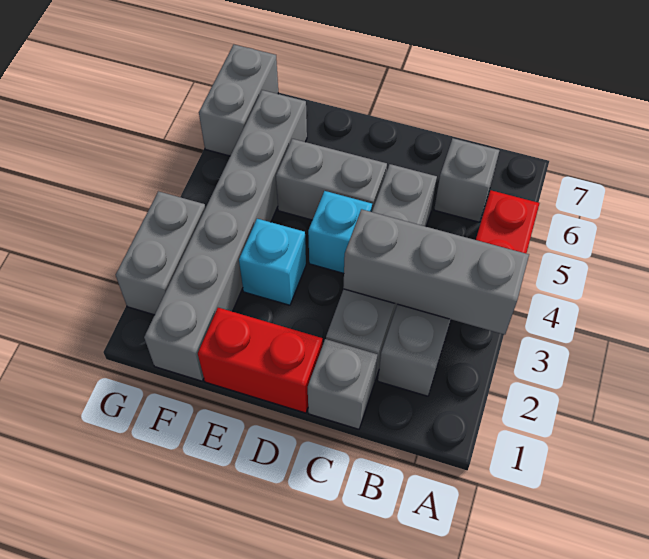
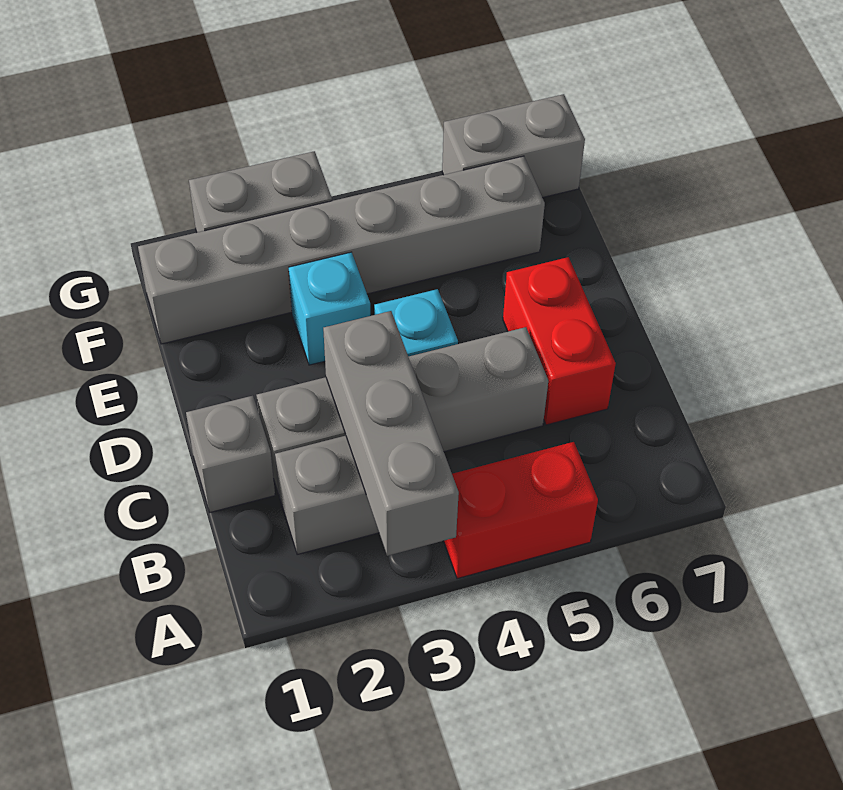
grey brick B6 level 1 -> none
red brick D1:E1 level 1 -> red brick C6:D6 level 1
grey brick D5:E5 level 1 -> none

